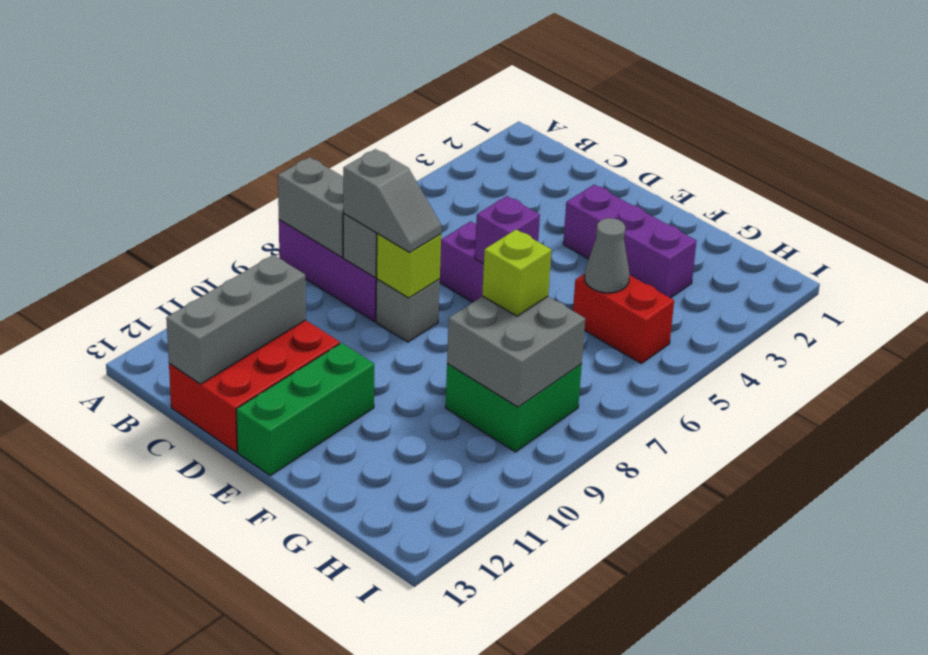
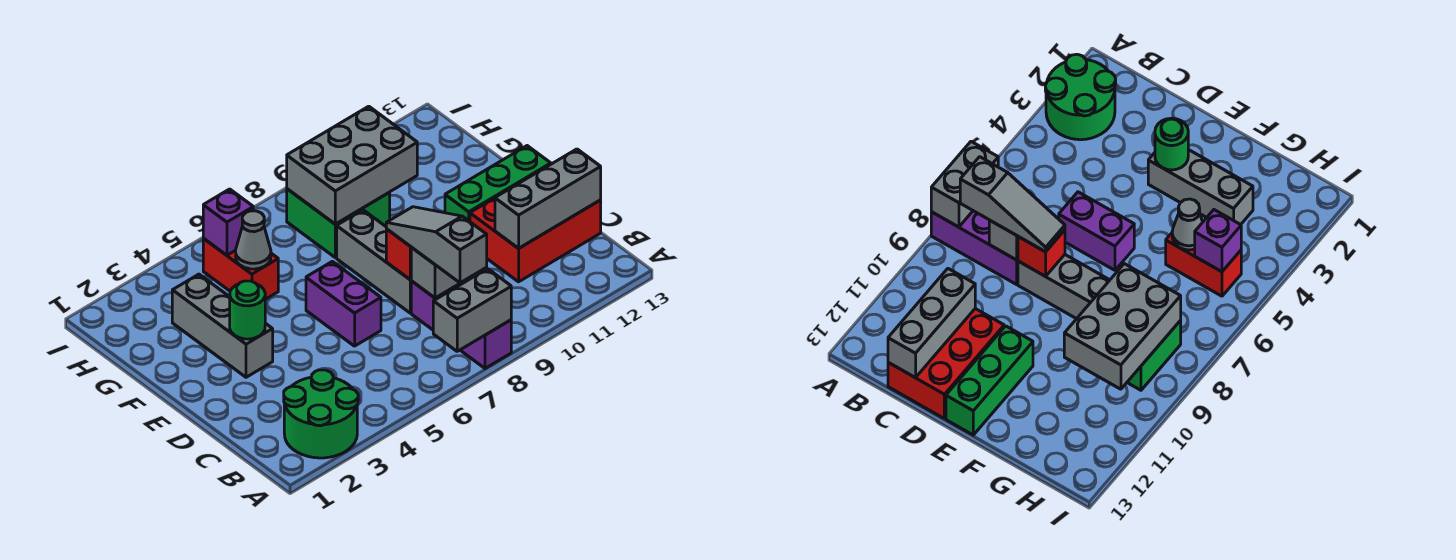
none -> green round brick A2:B3 level 1
grey brick A8:B8 level 2 -> grey brick A7:A8 level 2
grey slope C8:D8 level 3 top C -> grey slope B8:D8 level 3 top B
grey brick D8 level 1 -> grey brick D8:F8 level 1
lime brick D8 level 2 -> red brick D8 level 2
purple brick E3:G3 level 1 -> grey brick E3:G3 level 1
none -> green round brick E3 level 2
purple brick E6 level 2 -> purple brick H5 level 2
grey brick G8:H9 level 2 -> grey brick G8:H10 level 2
lime brick G8 level 3 -> none

